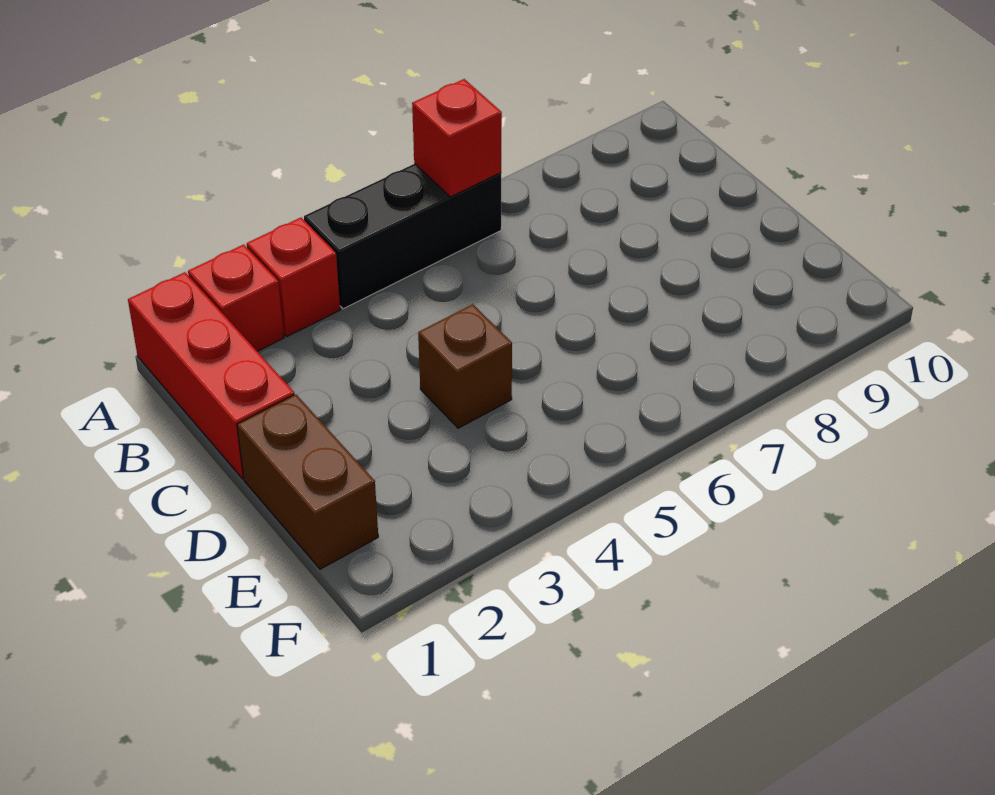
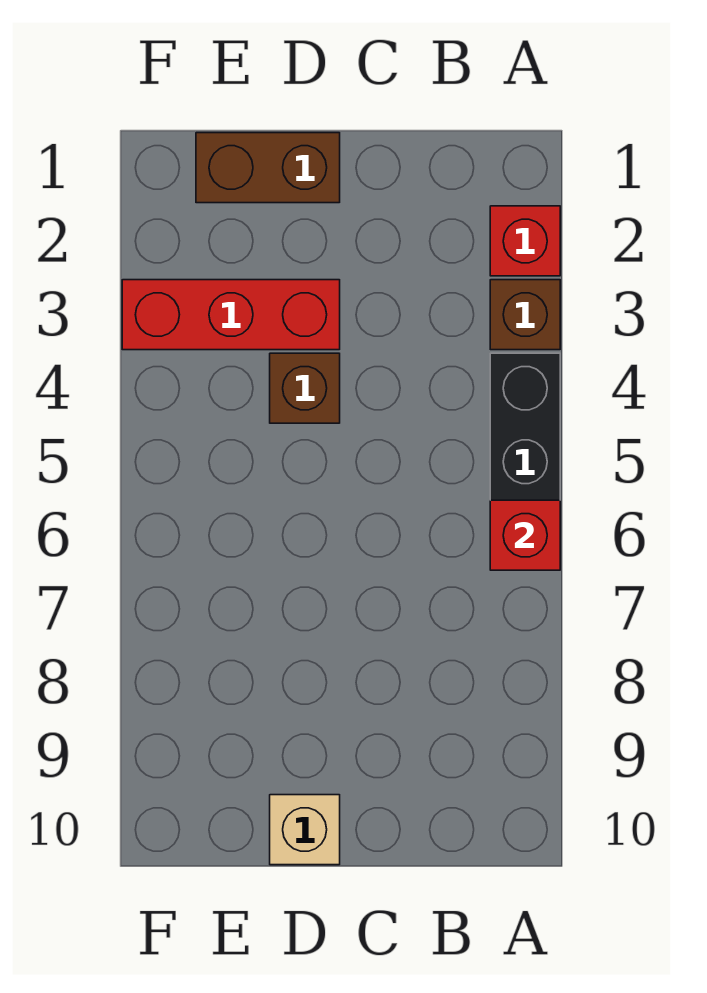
red brick A1:C1 level 1 -> red brick D3:F3 level 1
red brick A3 level 1 -> brown brick A3 level 1
none -> tan brick D10 level 1

